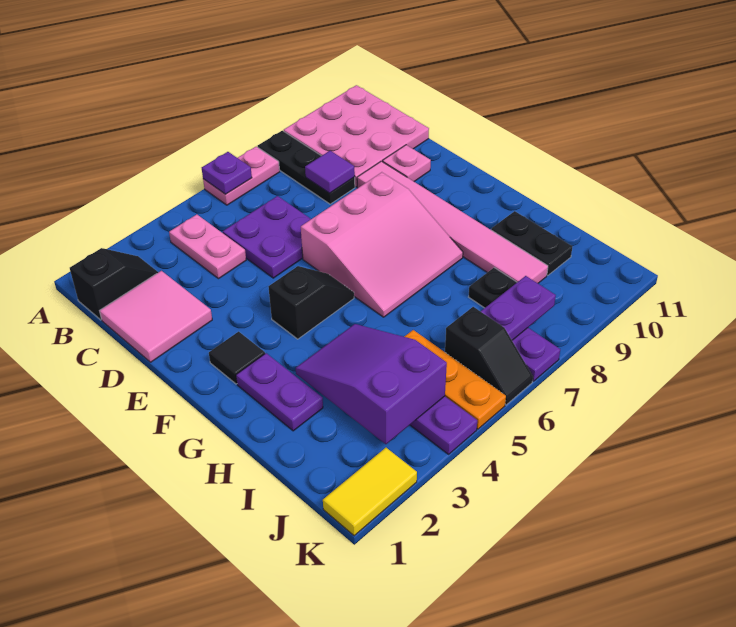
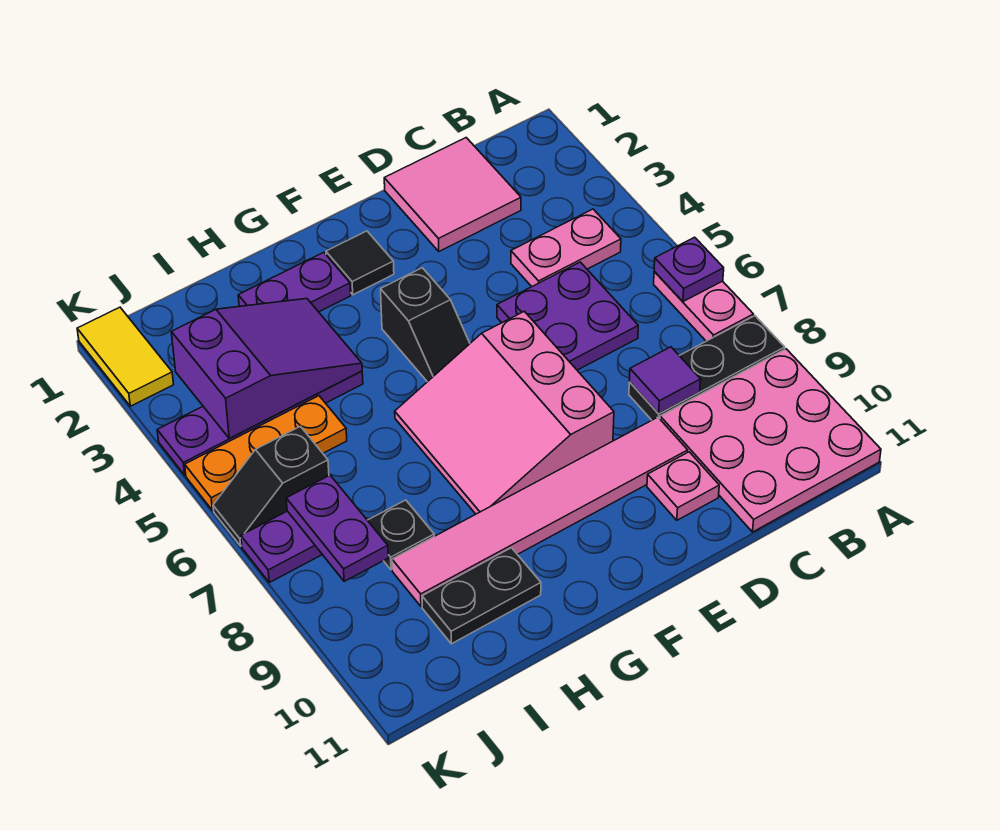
black slope B1:B2 level 1 top 1 -> none

